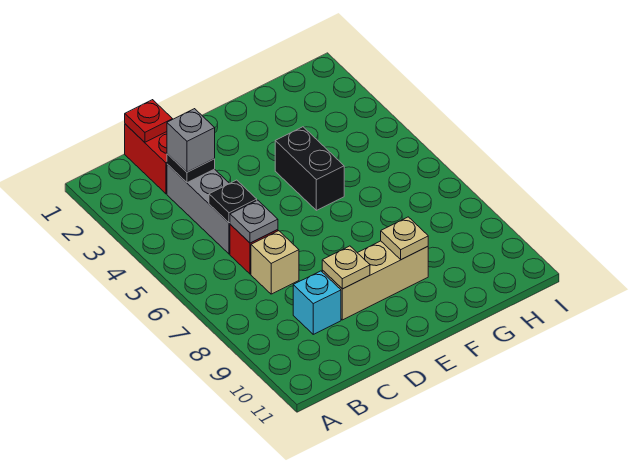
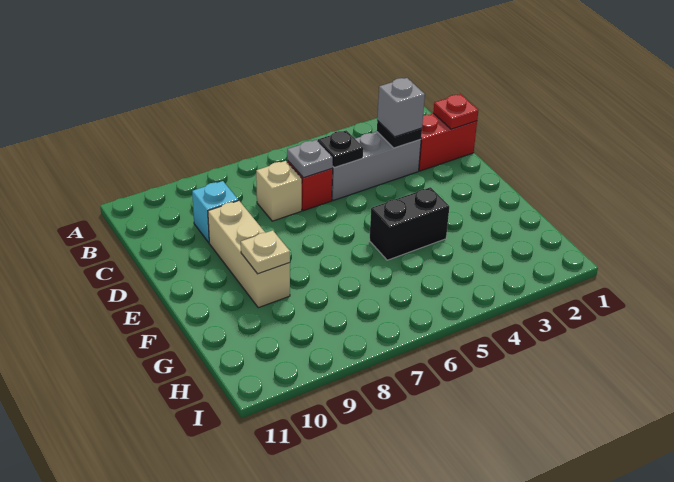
tan plate D9 level 2 -> none

